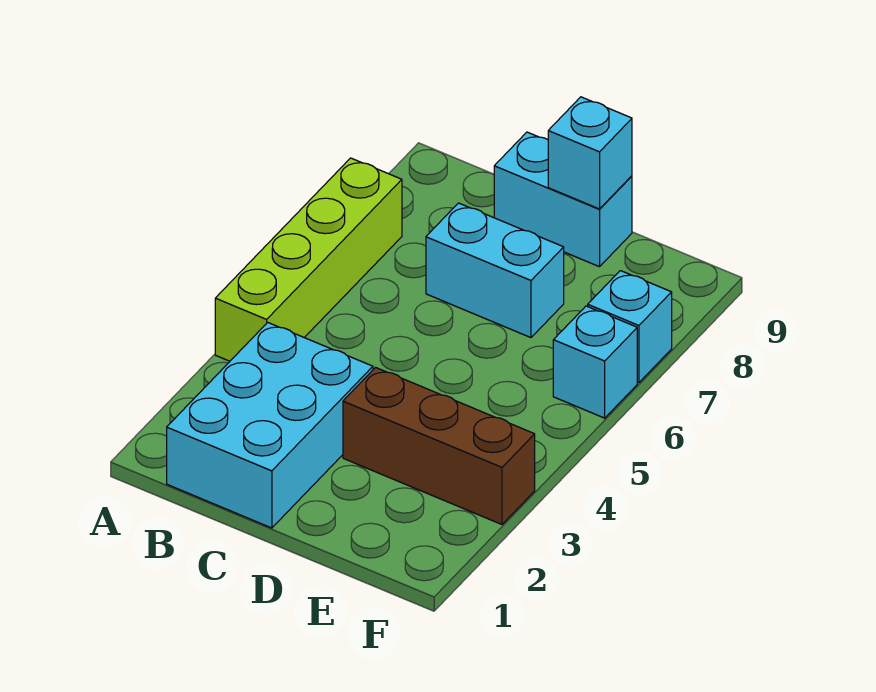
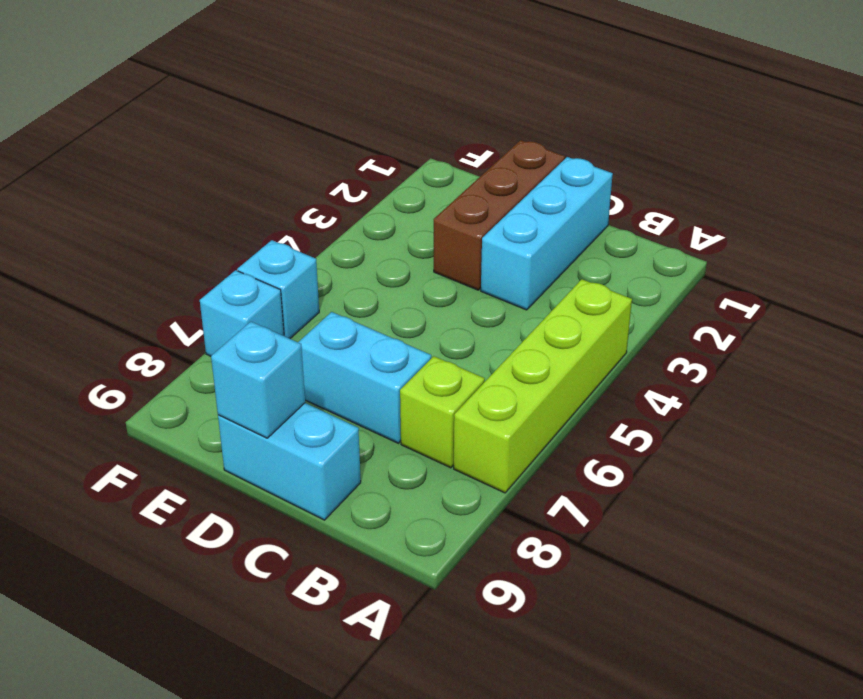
cyan brick B1:C3 level 1 -> cyan brick C1:C3 level 1
none -> lime brick B7 level 1
brown brick D3:F3 level 1 -> brown brick D1:D3 level 1

